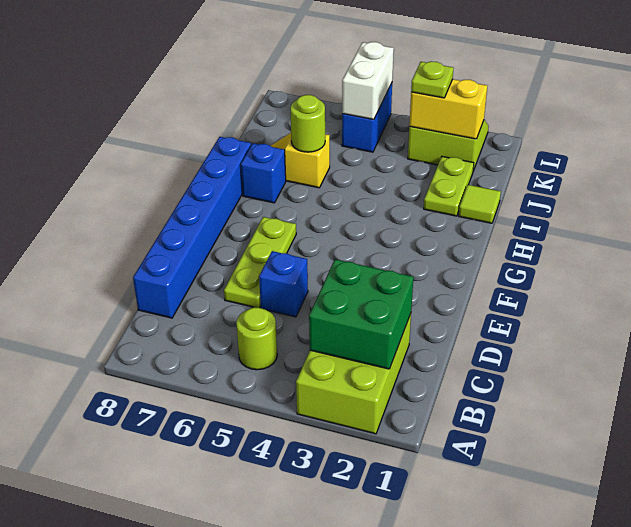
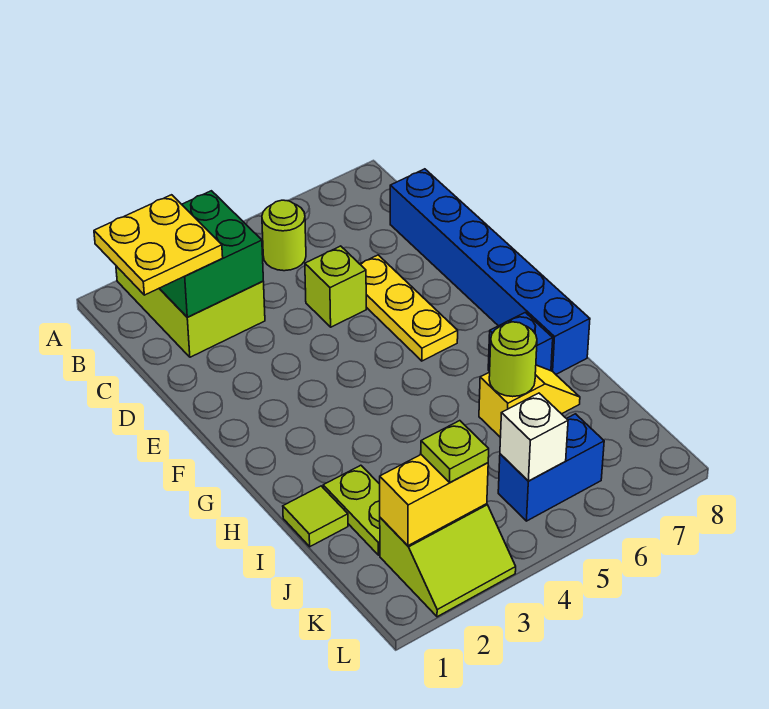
none -> yellow plate B1:C2 level 3
blue brick D5 level 1 -> lime brick D5 level 1
lime plate D6:F6 level 1 -> yellow plate D6:F6 level 1
blue brick K5:L5 level 1 -> blue brick K5:K6 level 1
white brick K5:L5 level 2 -> white brick K5 level 2

